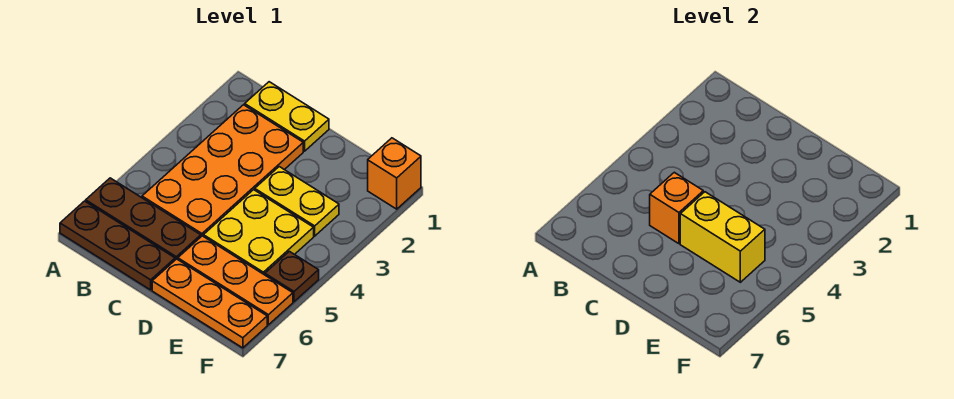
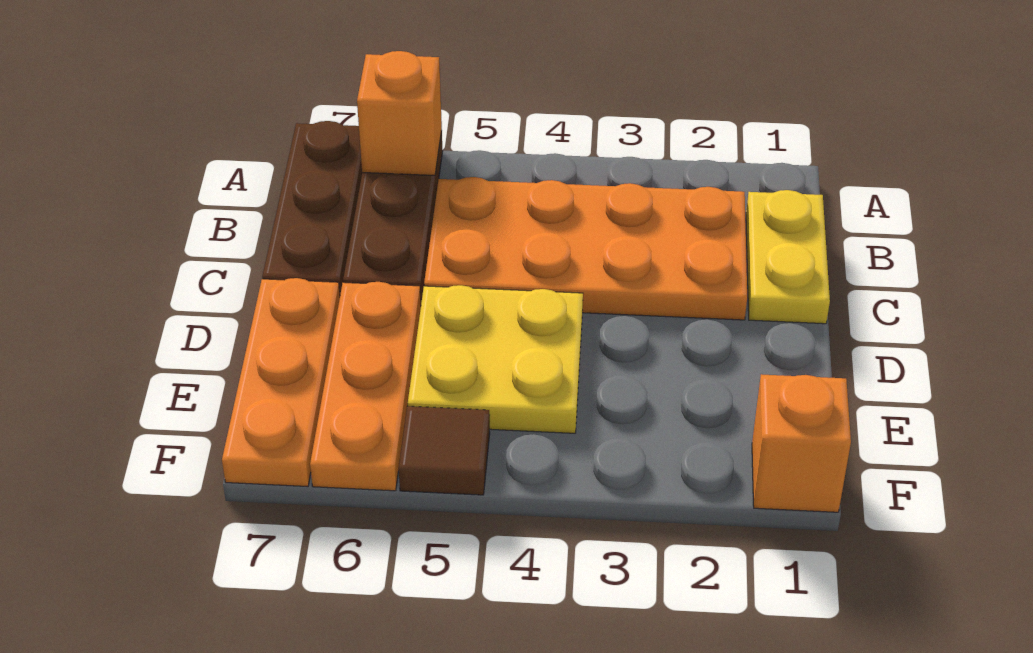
orange brick C5 level 2 -> orange brick A6 level 2
yellow plate D3:E3 level 1 -> none
yellow brick D5:E5 level 2 -> none
brown plate F5 level 1 -> brown tile F5 level 1

